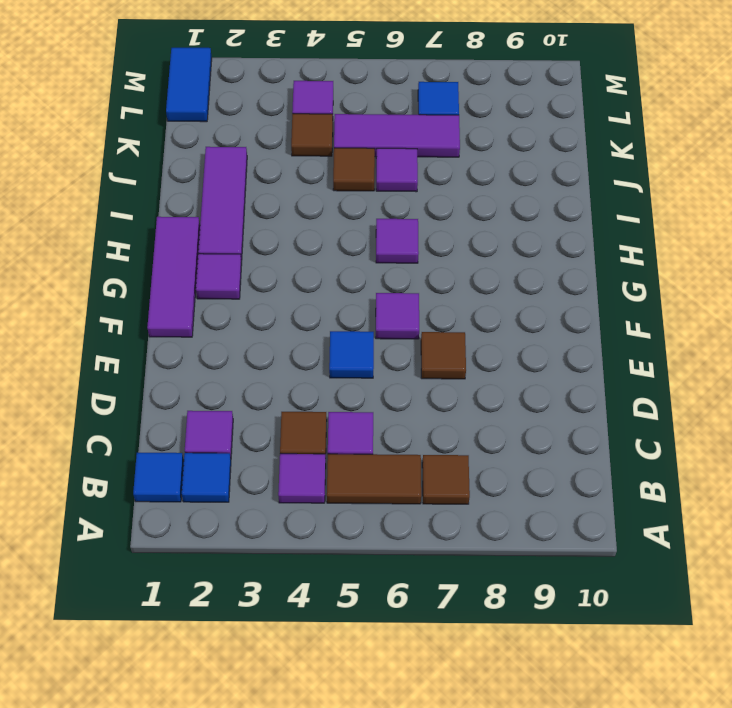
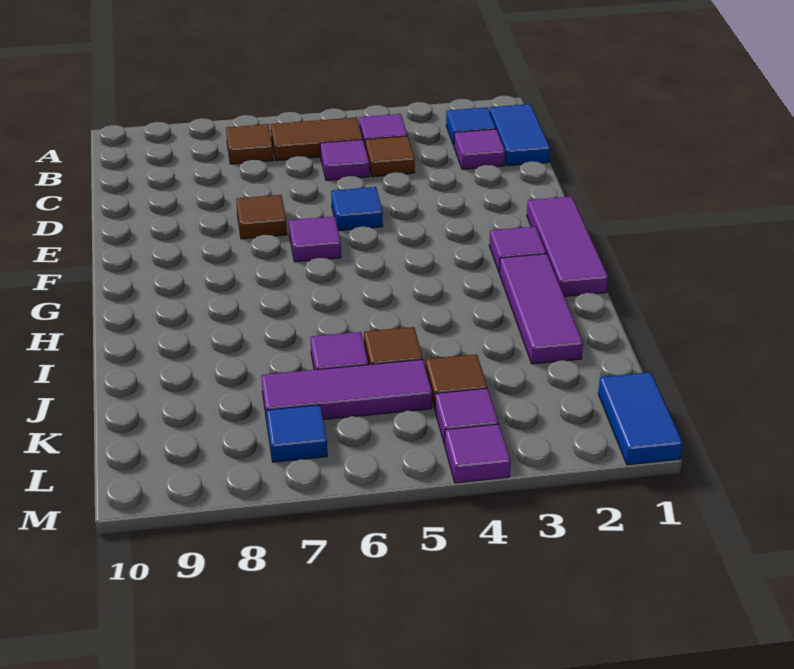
blue tile B1 level 1 -> blue tile B1:C1 level 1
purple tile H6 level 1 -> purple tile M4 level 1

